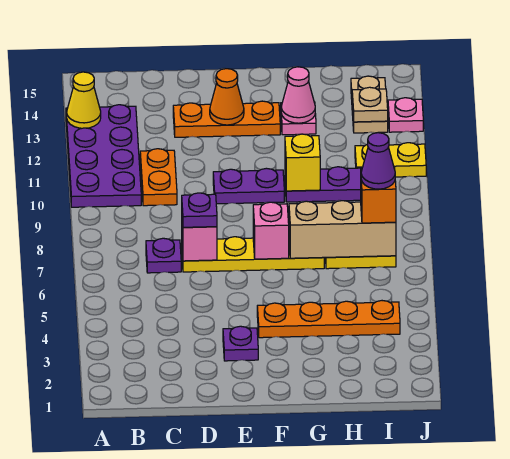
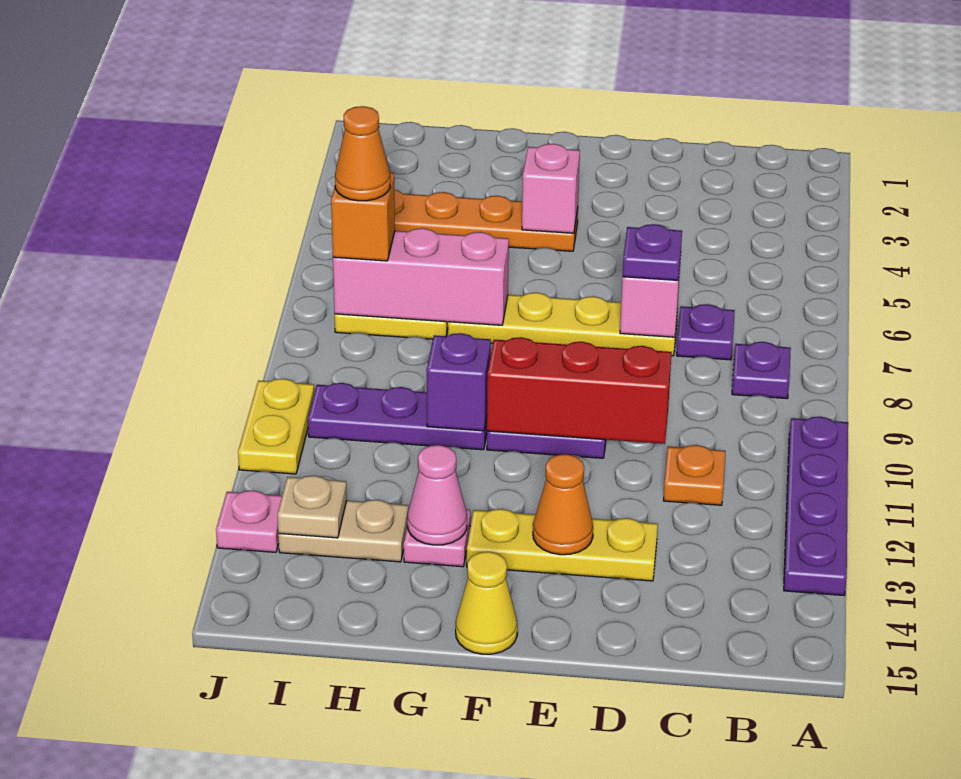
purple plate A10:B13 level 1 -> purple plate A10:A13 level 1
yellow cone A13 level 2 -> yellow cone F15 level 1
orange plate C10:C11 level 1 -> orange plate C11 level 1
none -> red brick D10:F10 level 2
orange plate D13:F13 level 1 -> yellow plate D13:F13 level 1
purple plate E3 level 1 -> purple plate B8 level 1
pink brick F7 level 2 -> pink brick F4 level 2
tan brick G7:I7 level 2 -> pink brick G7:I7 level 2
yellow brick G10 level 2 -> purple brick G10 level 2
purple cone I7 level 4 -> orange cone I7 level 4
yellow plate I11:J11 level 1 -> yellow plate J10:J11 level 1
tan plate I13:I14 level 1 -> tan plate H13:I13 level 1

